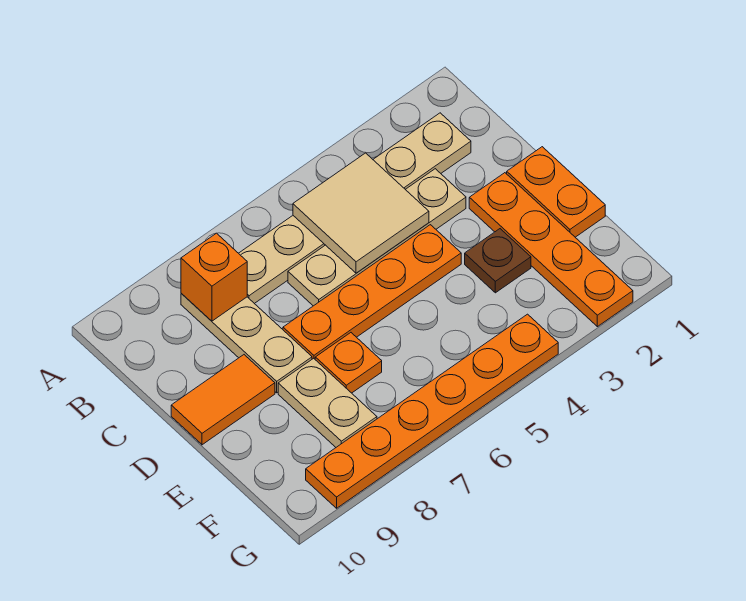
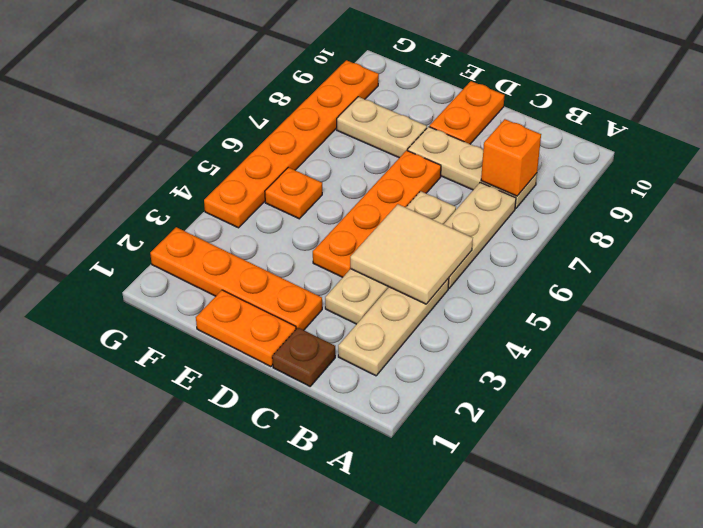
orange tile D9:D10 level 1 -> orange plate D9:D10 level 1
brown plate E3 level 1 -> brown plate C1 level 1
orange plate E7 level 1 -> orange plate F5 level 1

